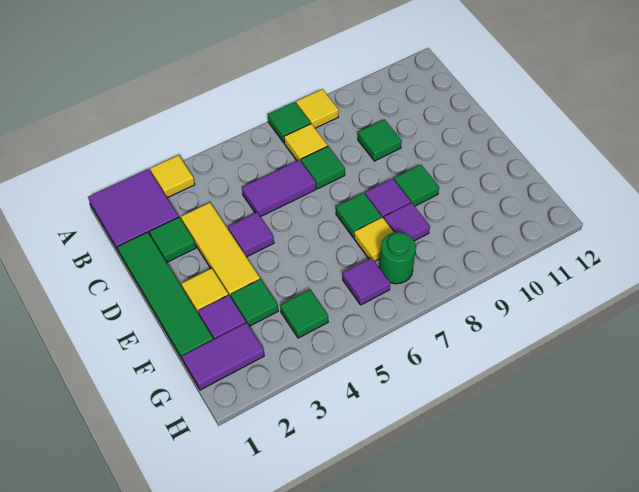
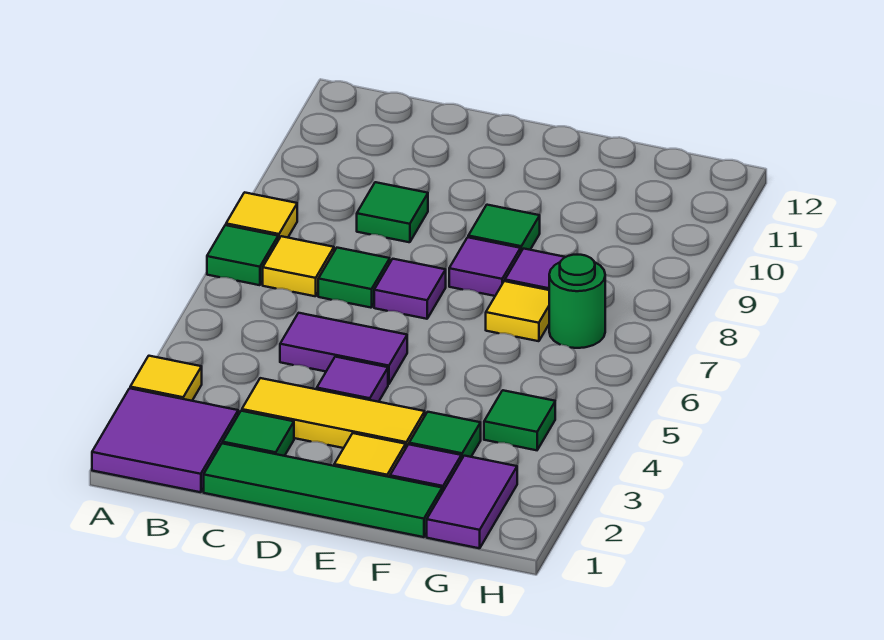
purple tile C5:C6 level 1 -> purple tile C5:D5 level 1
green tile E7 level 1 -> none
purple tile G6 level 1 -> purple tile D7 level 1

